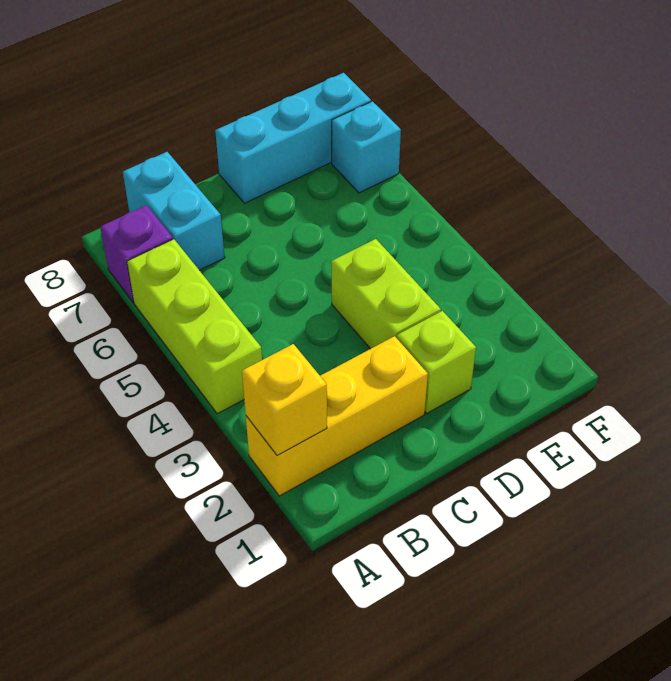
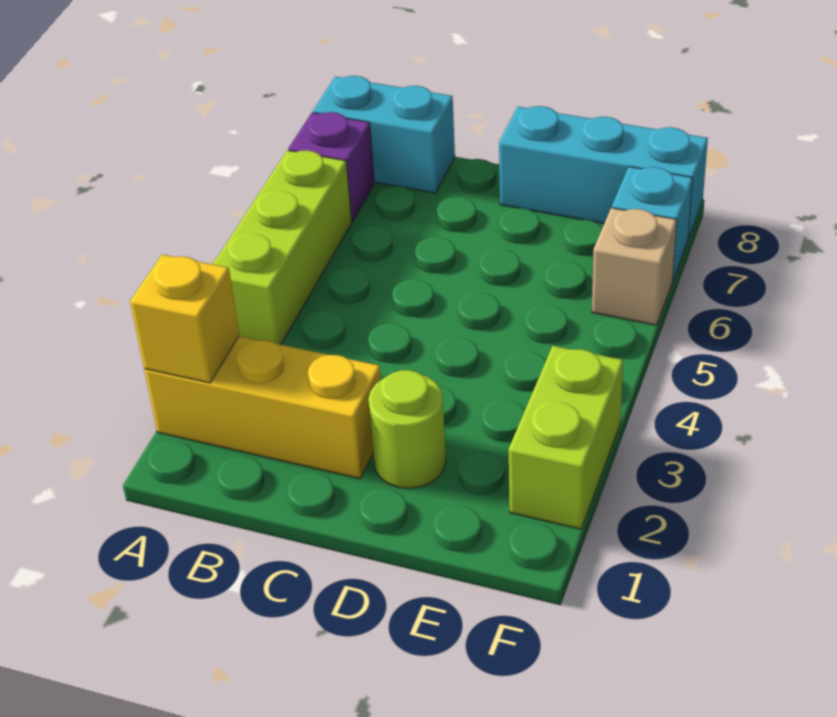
cyan brick B7:B8 level 1 -> cyan brick A8:B8 level 1
lime brick D2 level 1 -> lime round brick D2 level 1
lime brick D3:D4 level 1 -> lime brick F2:F3 level 1
none -> tan brick F6 level 1

